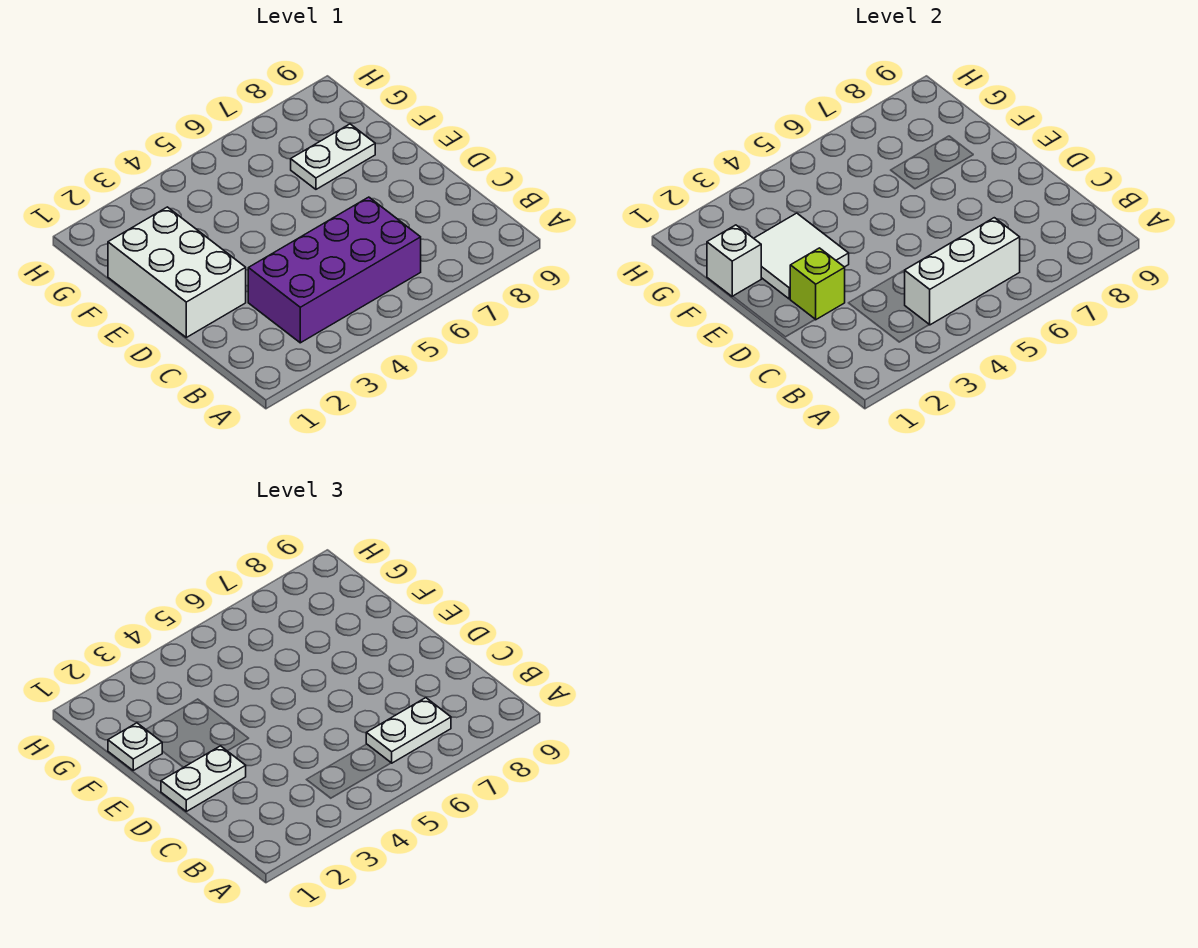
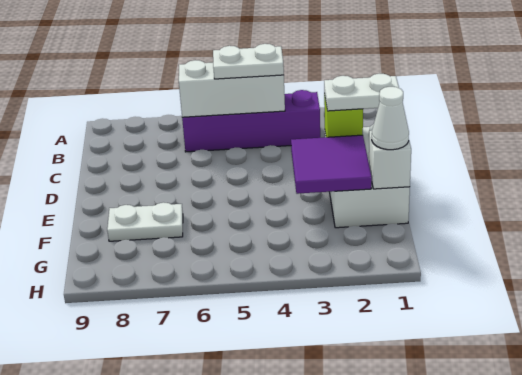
purple brick B3:C6 level 1 -> purple brick B3:B6 level 1
white plate B6:B7 level 3 -> white plate B4:B5 level 3
white tile E2:F3 level 2 -> purple tile E2:F3 level 2
white plate F1 level 3 -> white cone F1 level 3

